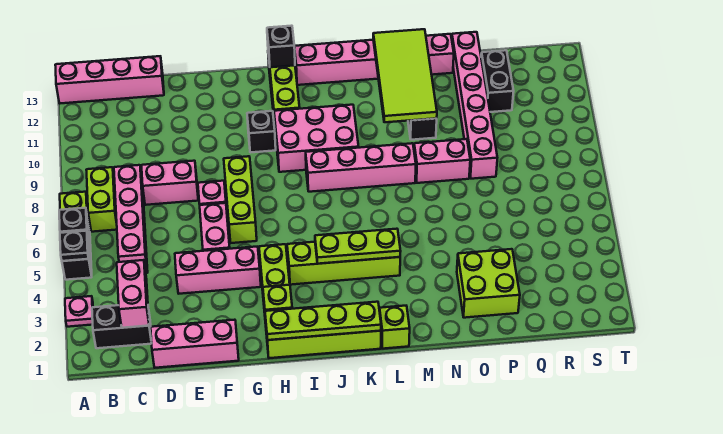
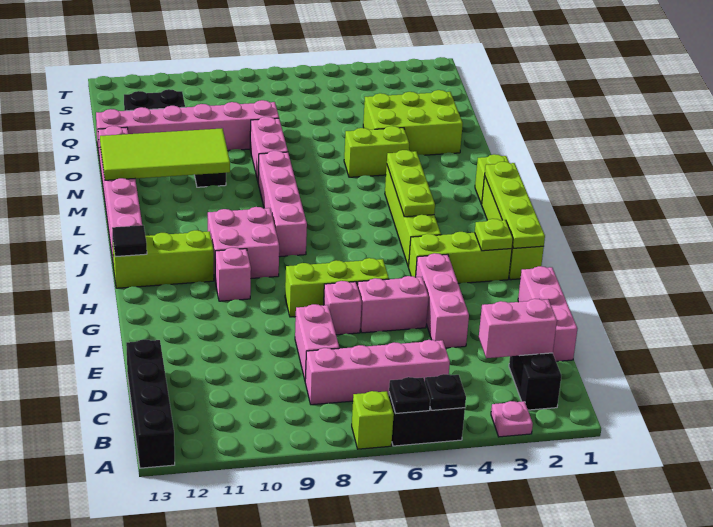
pink brick A13:D13 level 1 -> black brick A13:D13 level 1
lime brick B7:B8 level 1 -> lime brick N4:N5 level 1
black brick H10 level 1 -> pink brick H10 level 1
pink brick I9:K10 level 1 -> pink brick I9:J10 level 1
black brick I13 level 2 -> black tile I13 level 2
lime brick O2:P3 level 1 -> lime brick O2:P4 level 1

